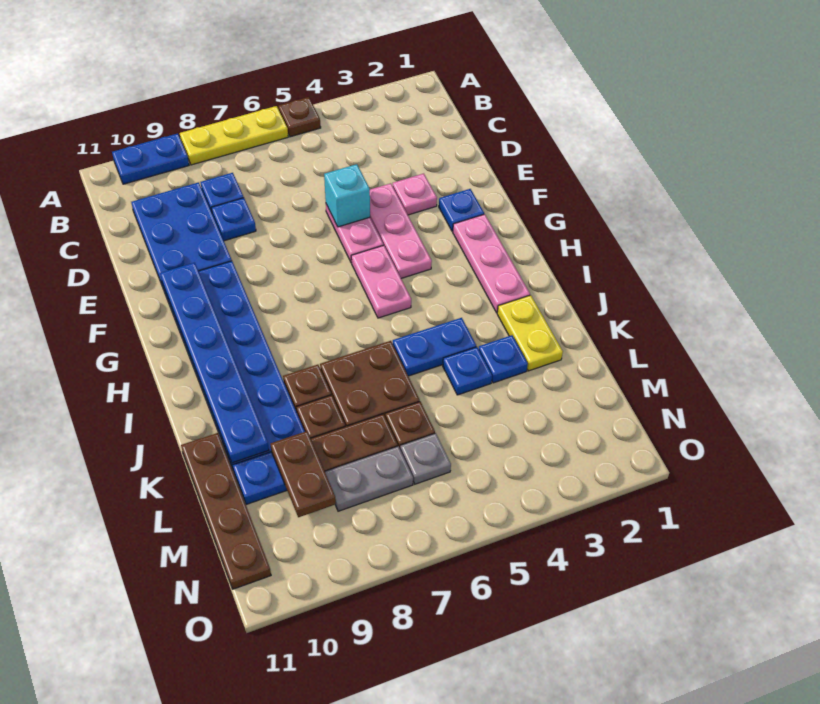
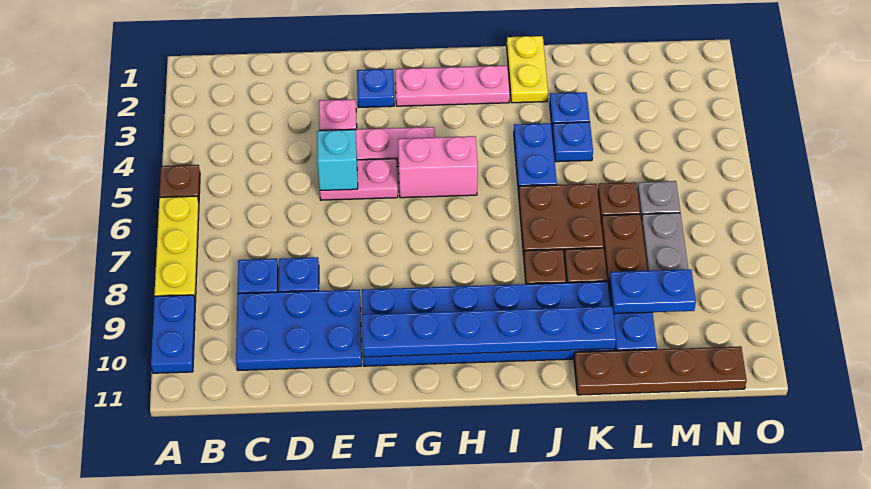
pink plate G5:H5 level 1 -> pink brick G5:H5 level 1
yellow plate J2:K2 level 1 -> yellow plate J1:J2 level 1
brown plate L9:M9 level 2 -> blue plate L9:M9 level 2

